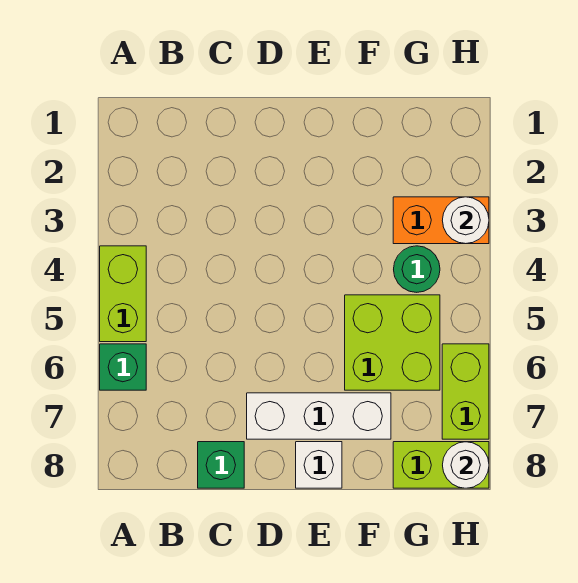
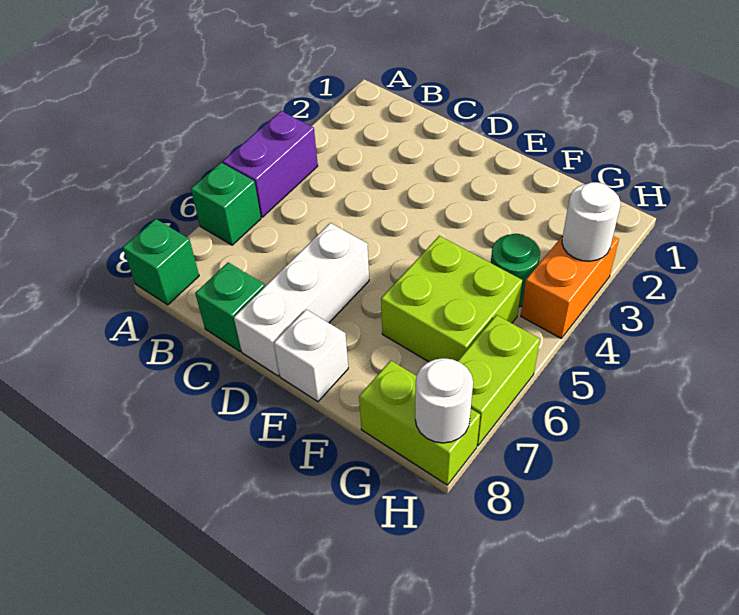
lime brick A4:A5 level 1 -> purple brick A4:A5 level 1
none -> green brick A8 level 1
white brick D7:F7 level 1 -> white brick D6:D8 level 1
orange brick G3:H3 level 1 -> orange brick H3:H4 level 1

